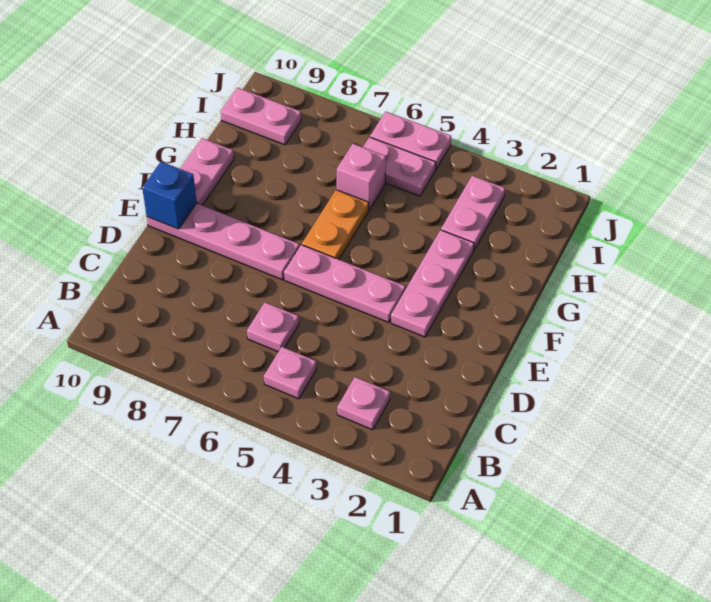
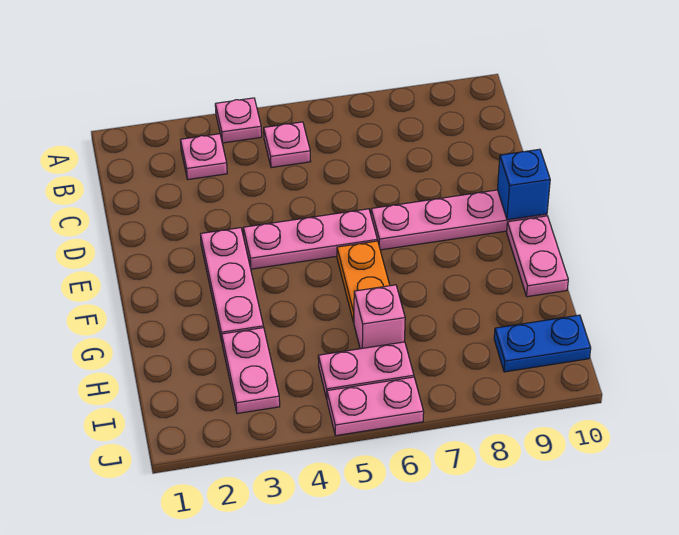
pink plate C6 level 1 -> pink plate A4 level 1
pink plate I9:I10 level 1 -> blue plate I9:I10 level 1

